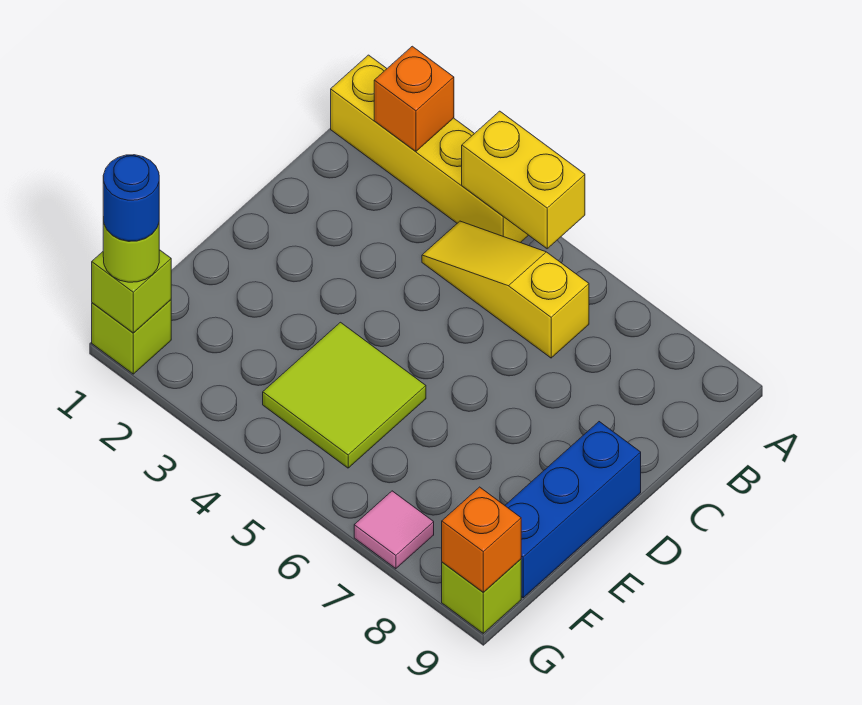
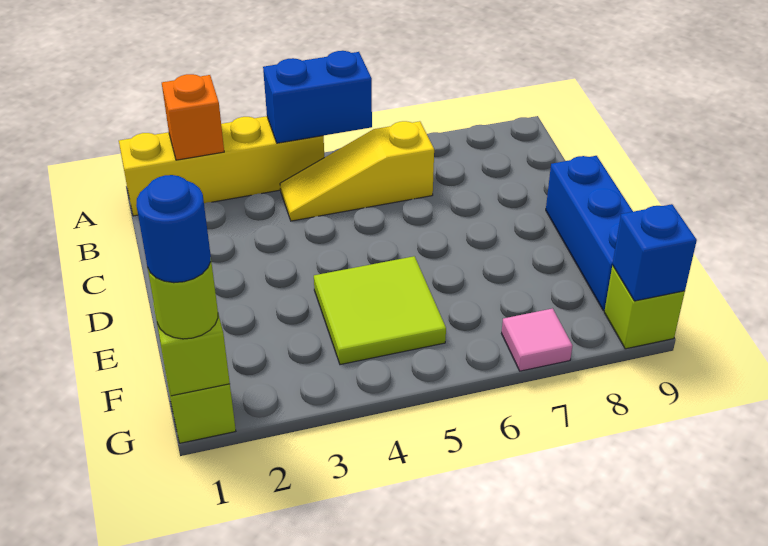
yellow brick A4:A5 level 2 -> blue brick A4:A5 level 2
orange brick G9 level 2 -> blue brick G9 level 2

